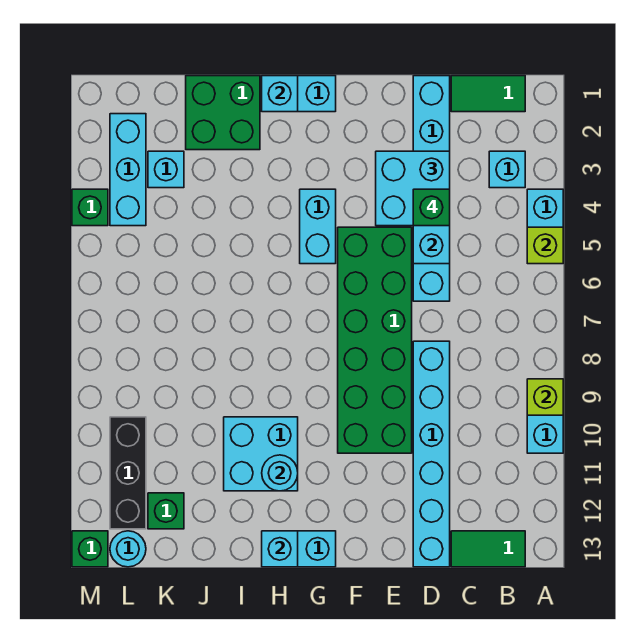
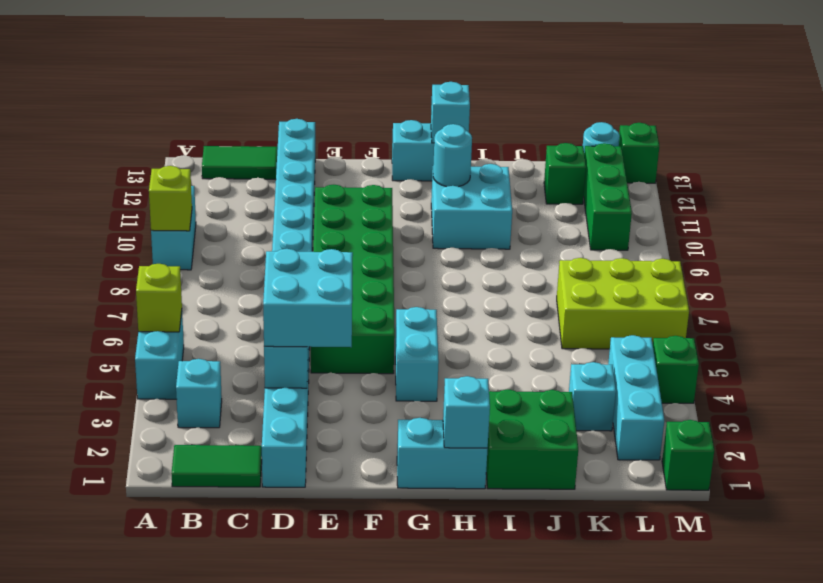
green brick D4 level 4 -> green brick M1 level 1
none -> lime brick K6:M7 level 1
black brick L10:L12 level 1 -> green brick L10:L12 level 1

